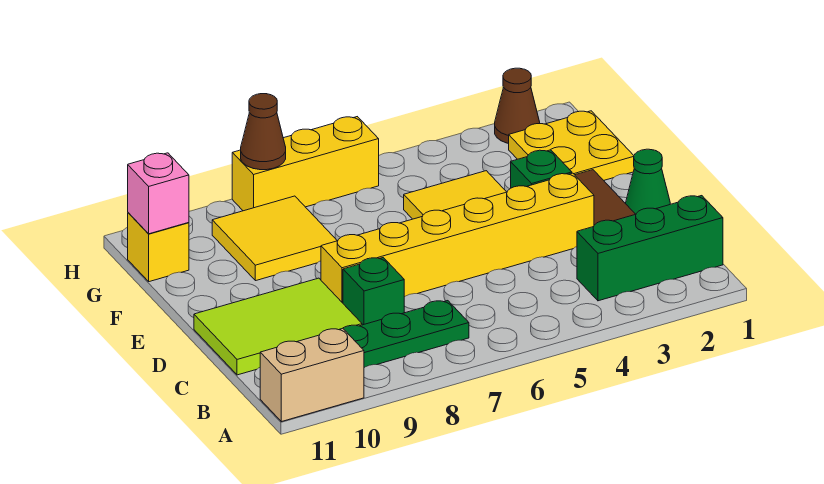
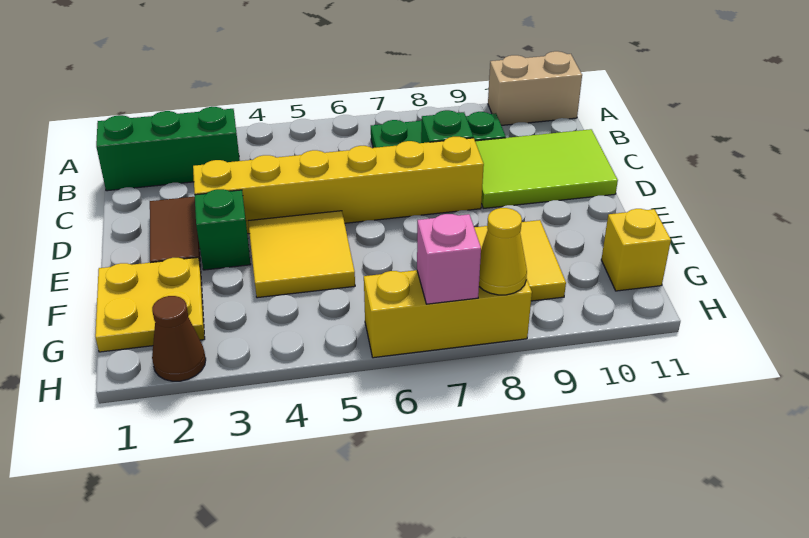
green cone D1 level 1 -> none
pink brick G11 level 2 -> pink brick H7 level 2
brown cone H8 level 2 -> yellow cone H8 level 2

